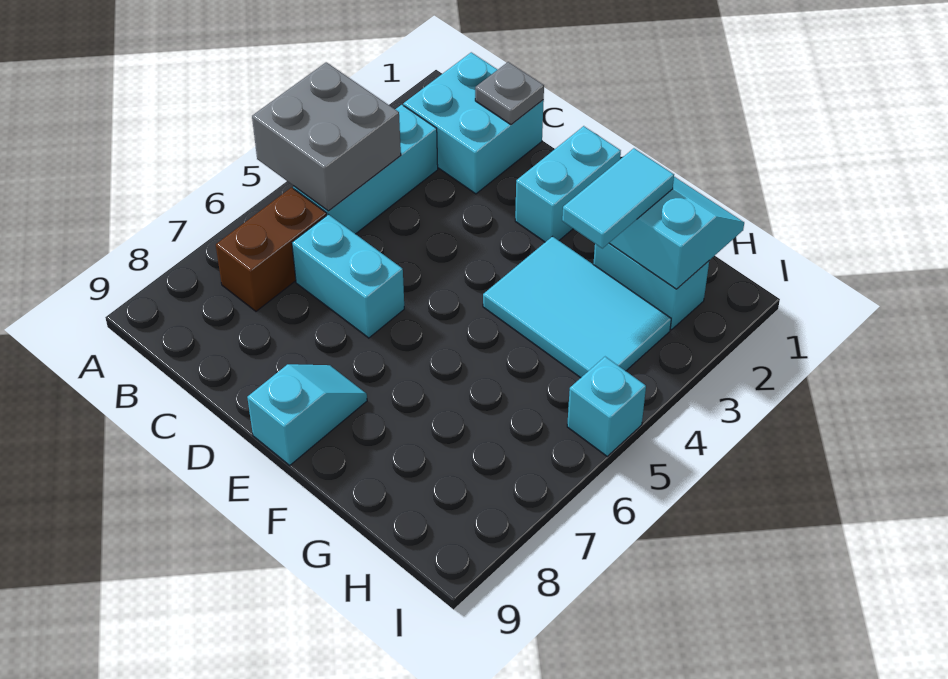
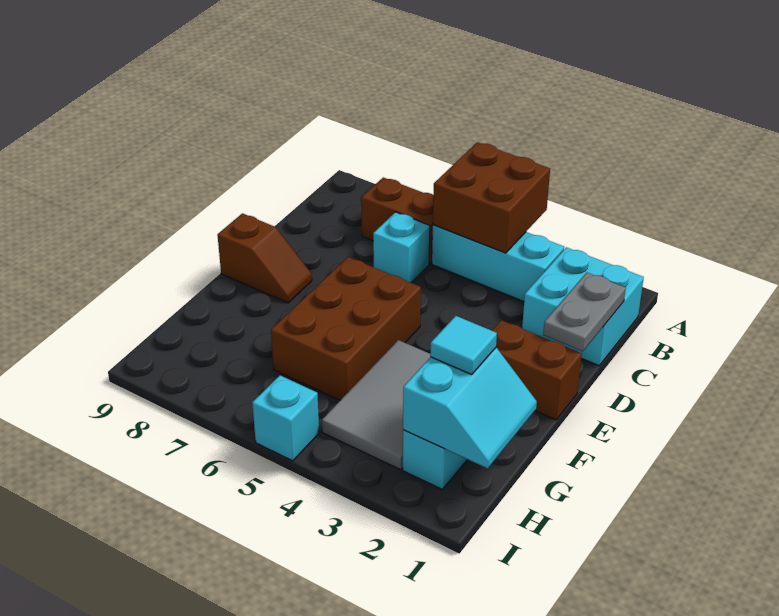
grey brick A4:B5 level 2 -> brown brick A4:B5 level 2
grey plate C1 level 2 -> grey plate C1:D1 level 2
cyan brick C6:D6 level 1 -> cyan brick C6 level 1
cyan brick E1:E2 level 1 -> brown brick E1:E2 level 1
none -> brown brick E5:G6 level 1
cyan slope E8:E9 level 1 top 9 -> brown slope E8:E9 level 1 top 9
cyan tile F3:H4 level 1 -> grey tile F3:H4 level 1
cyan tile G2:G3 level 3 -> cyan tile G2 level 3

